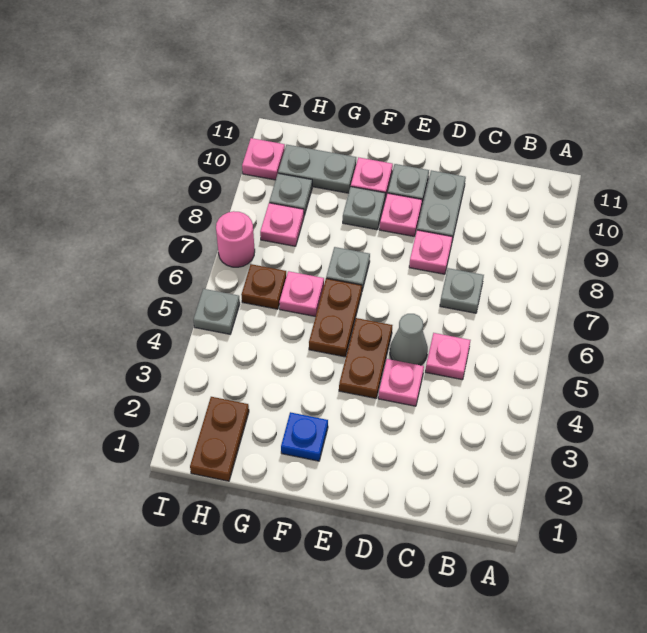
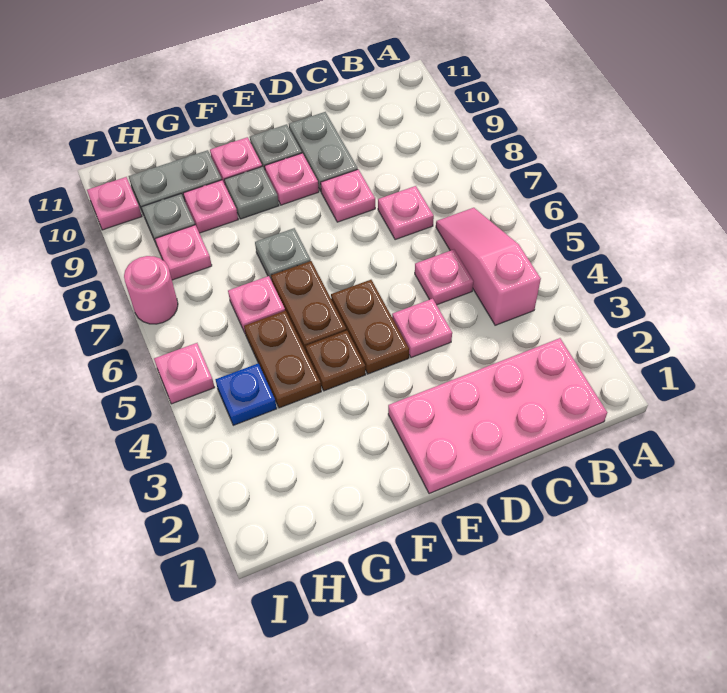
none -> pink plate B1:E2 level 1
none -> pink slope B4:B6 level 1 top 4
grey plate C7 level 1 -> pink plate C7 level 1
grey cone D5 level 1 -> none
blue plate F2 level 1 -> blue plate H4 level 1
none -> pink plate G9 level 1
brown plate H1:H2 level 1 -> brown plate G4:G5 level 1
brown plate H6 level 1 -> brown plate F4 level 1
grey plate I5 level 1 -> pink plate I5 level 1

